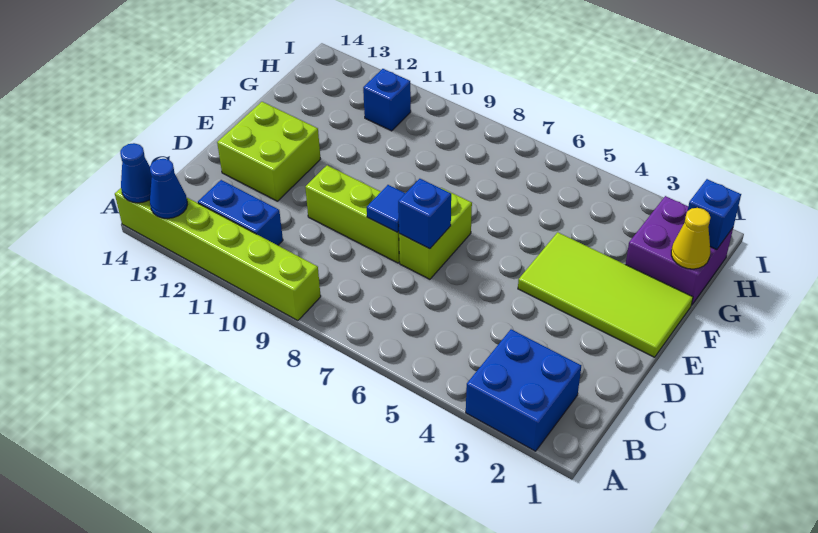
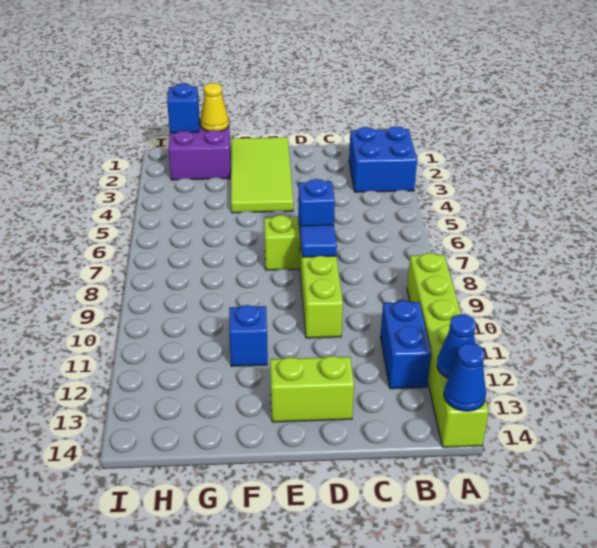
lime brick D12:E13 level 1 -> lime brick D13:E13 level 1
blue brick H11 level 1 -> blue brick F11 level 1

